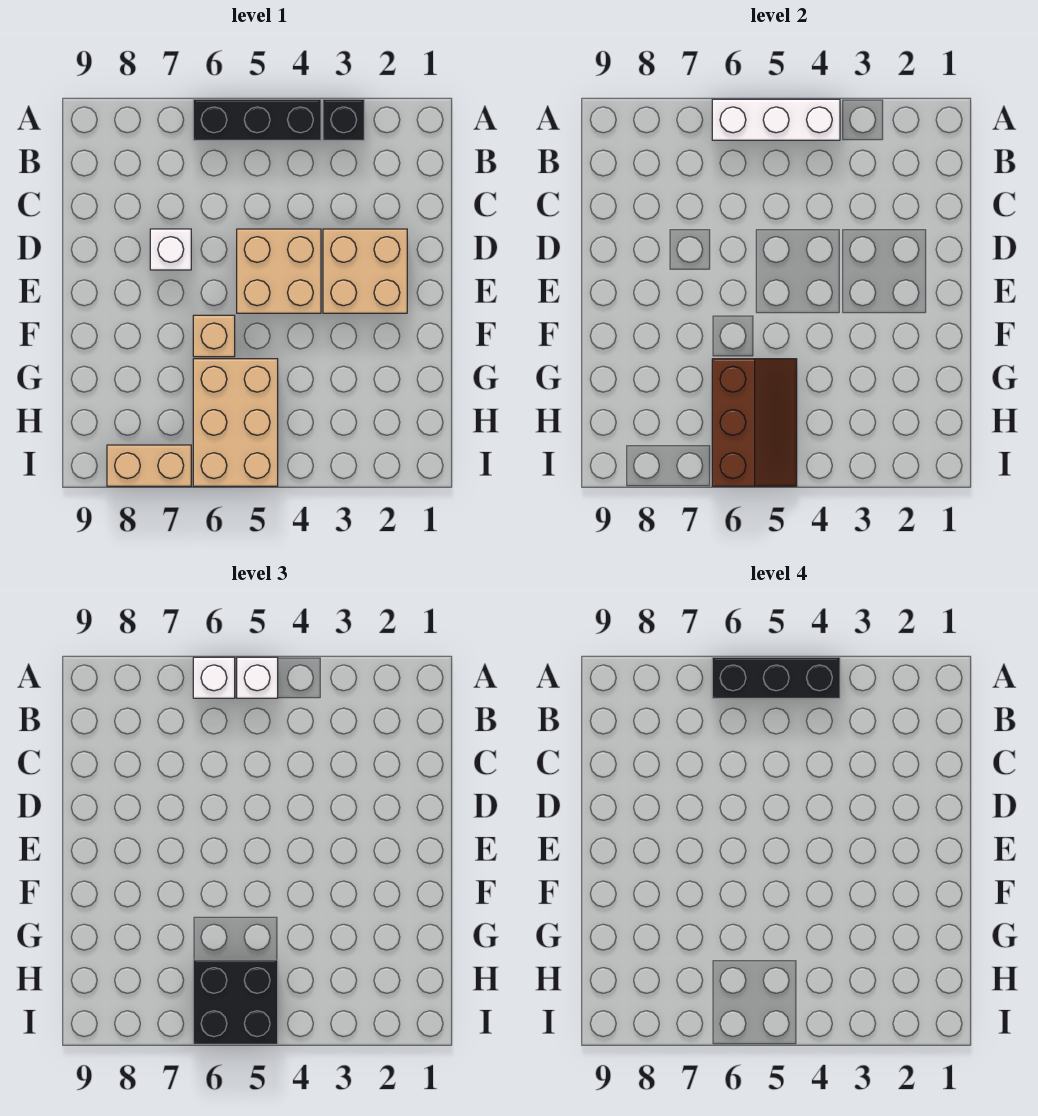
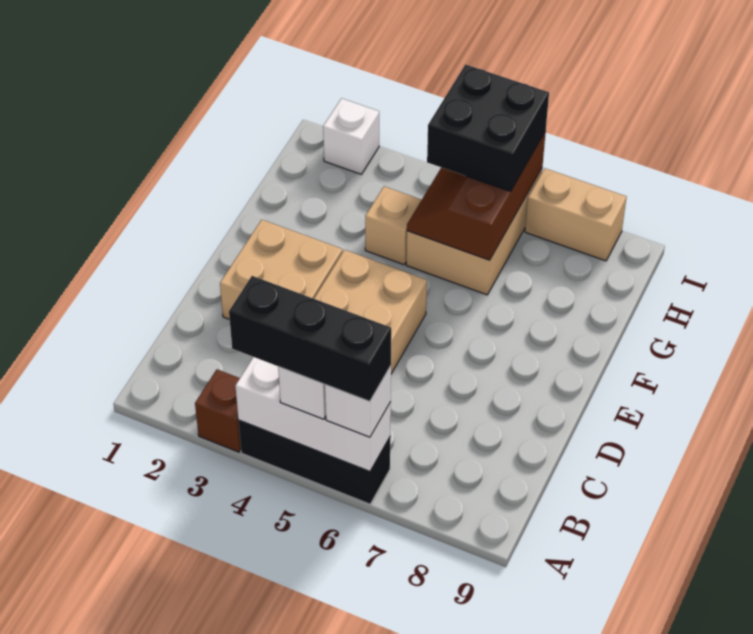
black brick A3 level 1 -> brown brick A3 level 1
white brick D7 level 1 -> white brick I2 level 1
tan brick F6 level 1 -> tan brick G4 level 1

